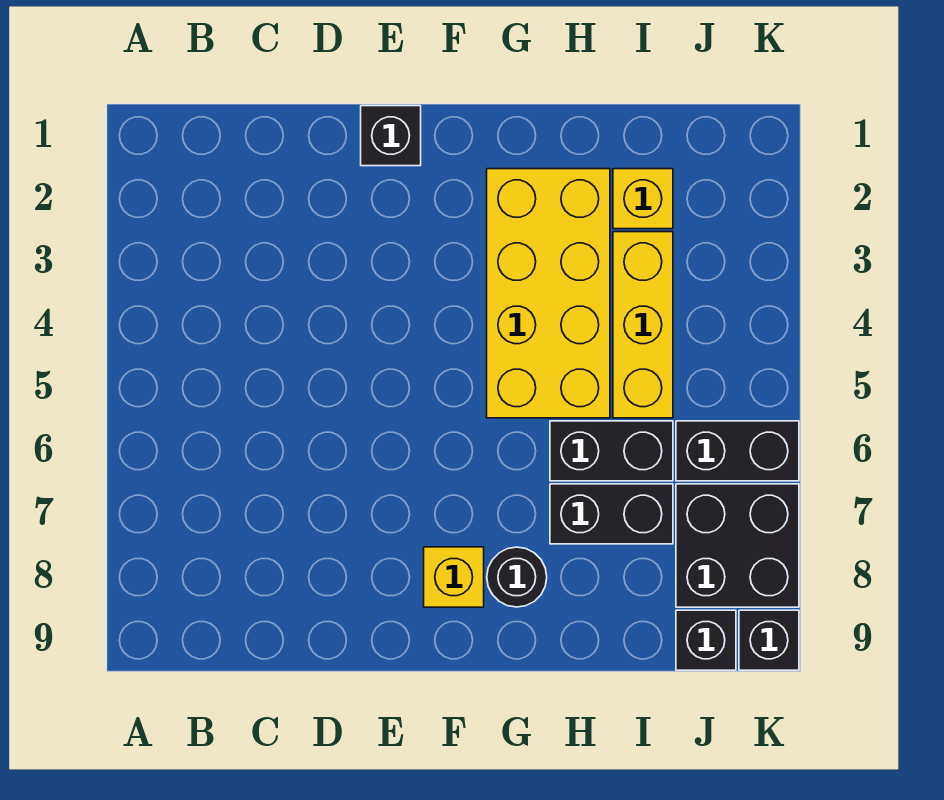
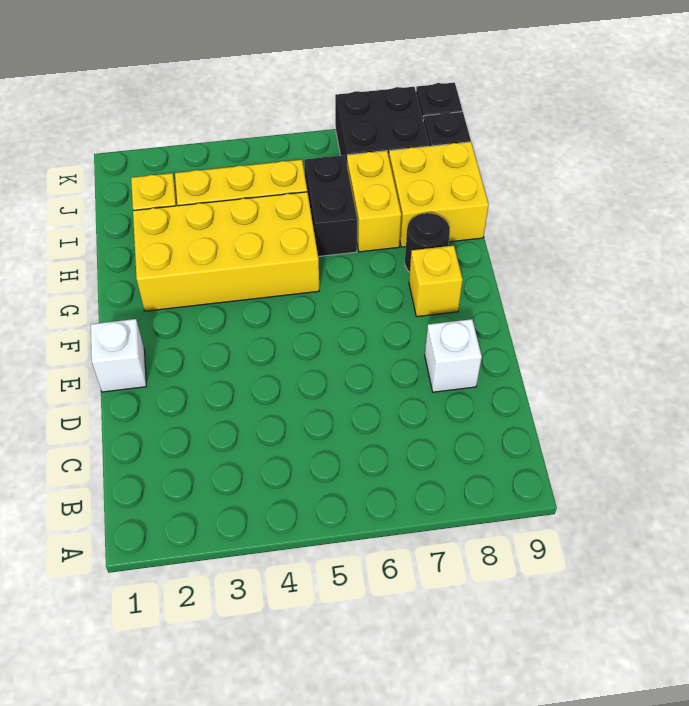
none -> white brick D8 level 1
black brick E1 level 1 -> white brick E1 level 1
black brick H7:I7 level 1 -> yellow brick H7:I7 level 1
none -> yellow brick H8:I9 level 1
black brick J6:K6 level 1 -> none

